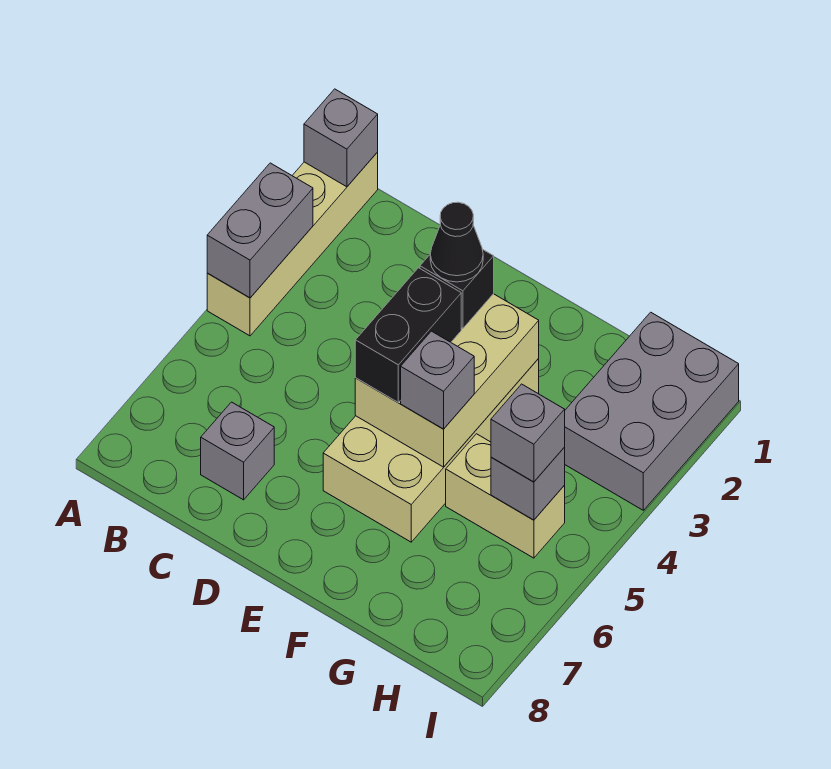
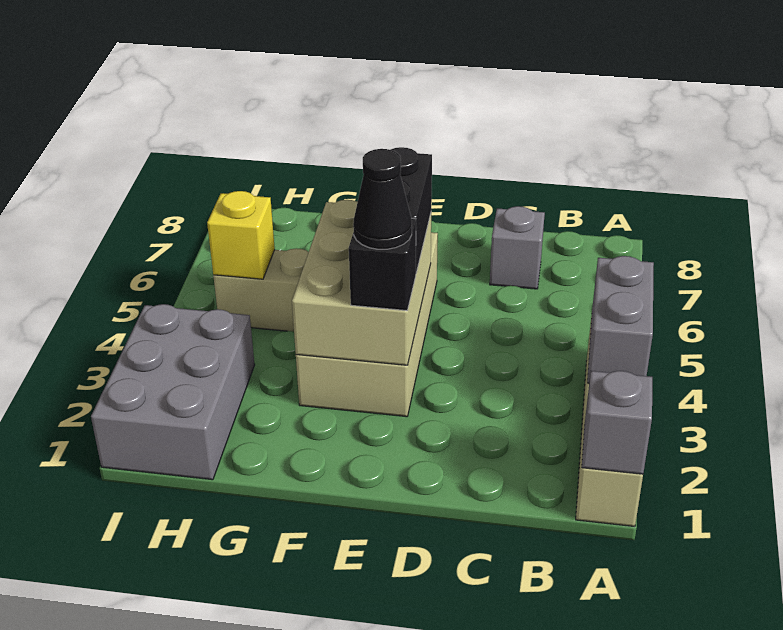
grey brick F5 level 3 -> none
grey brick H5 level 2 -> yellow brick H5 level 2
grey brick H5 level 3 -> none

